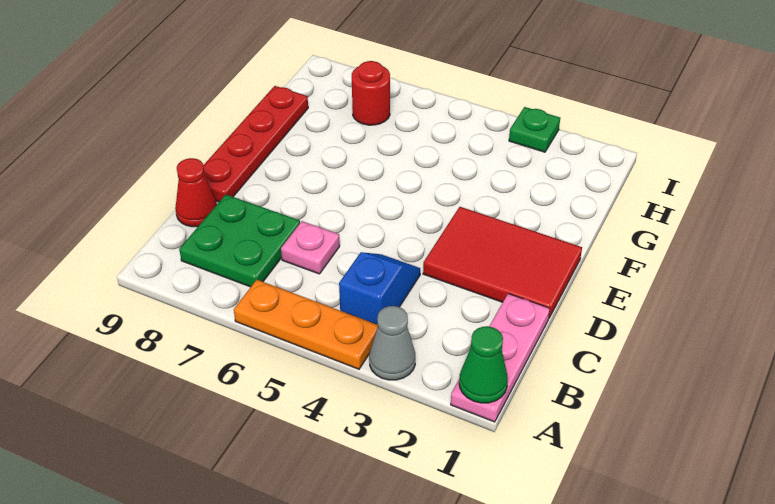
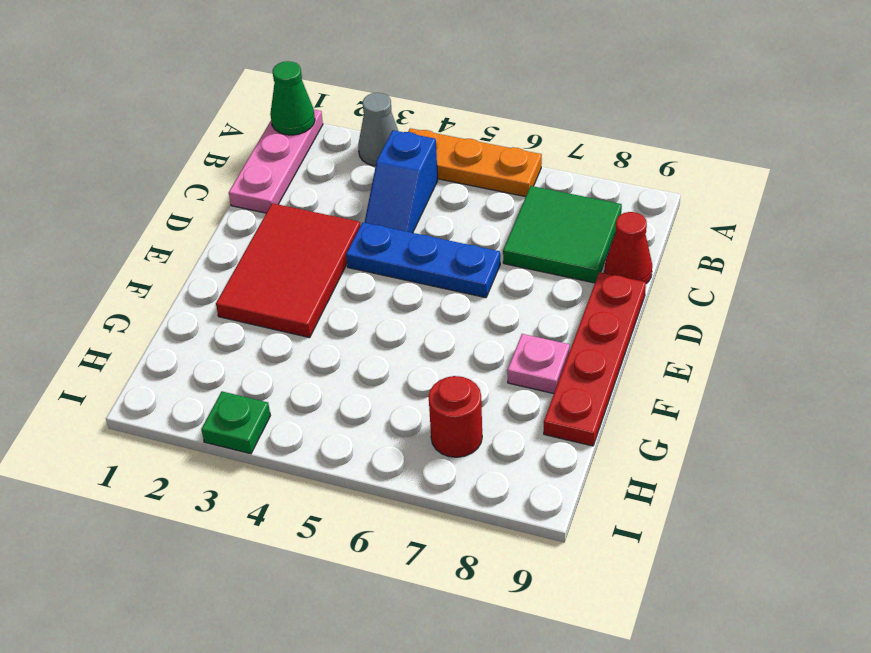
green plate B7:C8 level 1 -> green tile B7:C8 level 1
pink plate C6 level 1 -> pink plate F8 level 1
red tile D1:E3 level 1 -> red tile D2:F3 level 1
none -> blue plate D4:D6 level 1

